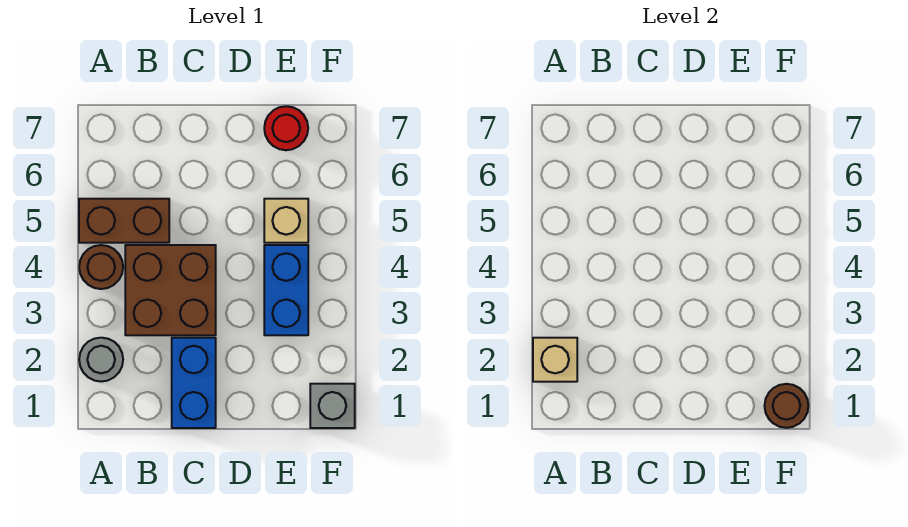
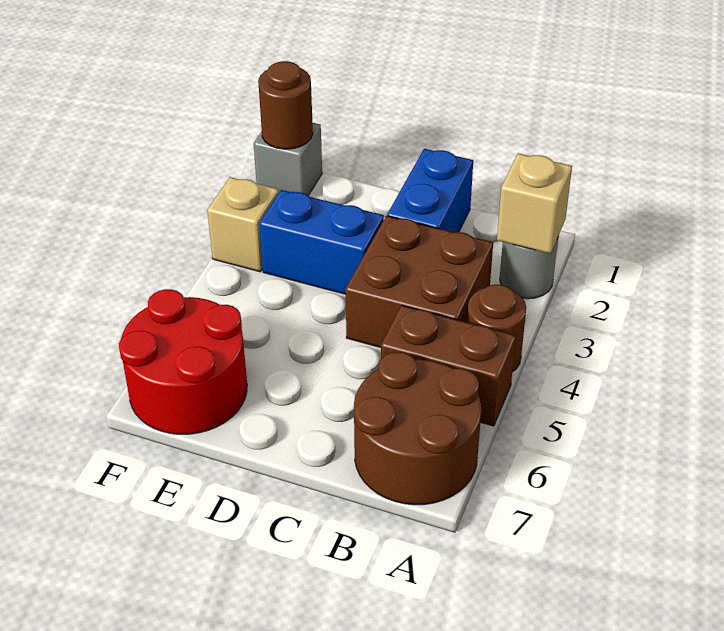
none -> brown round brick A6:B7 level 1
blue brick E3:E4 level 1 -> blue brick D3:E3 level 1
tan brick E5 level 1 -> tan brick F3 level 1
red round brick E7 level 1 -> red round brick E6:F7 level 1

